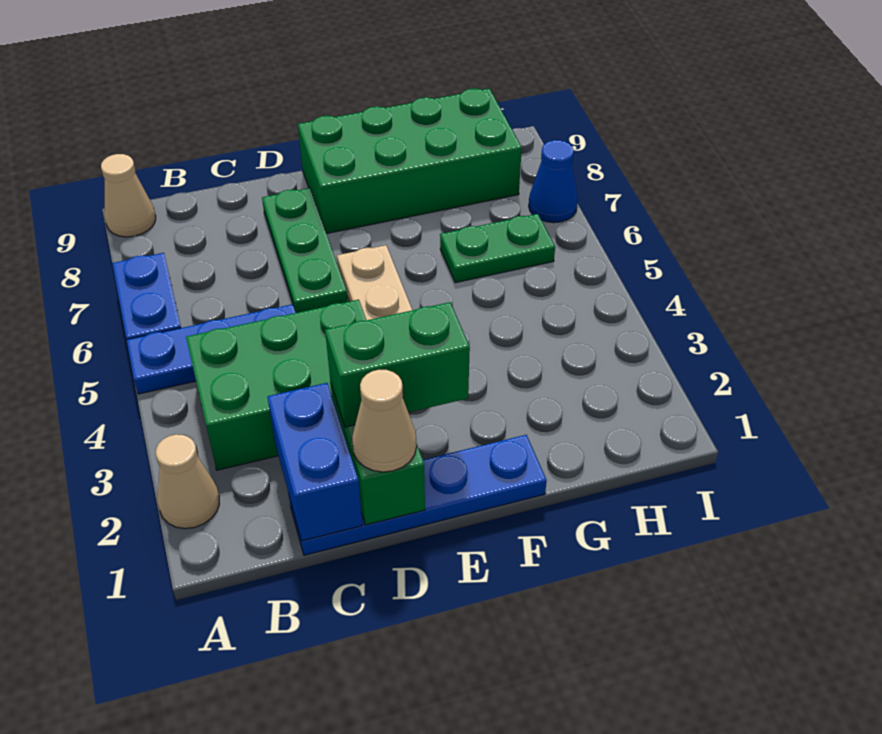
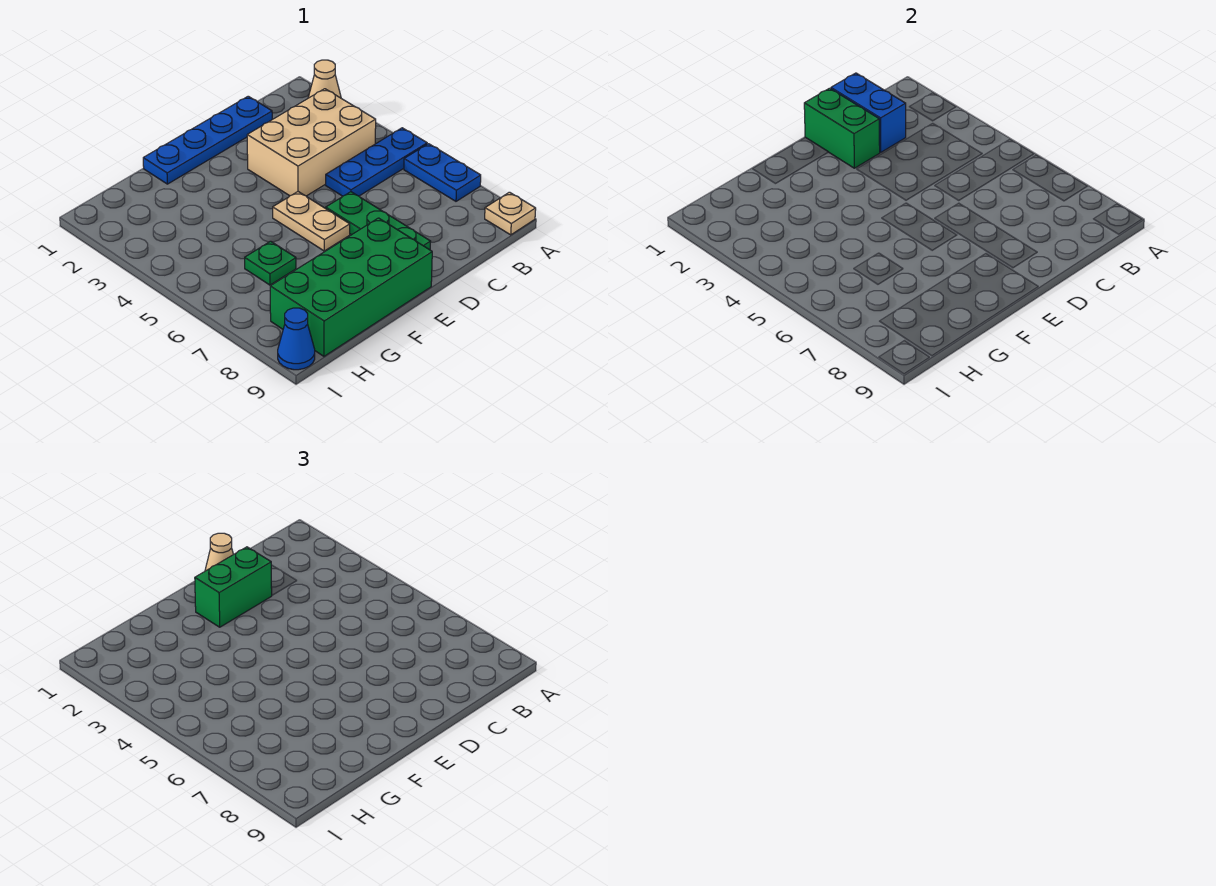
tan cone A9 level 1 -> tan plate A9 level 1
green brick B3:D4 level 1 -> tan brick B3:D4 level 1
green plate G6:H6 level 1 -> green plate G6 level 1
blue cone I7 level 1 -> blue cone I9 level 1

